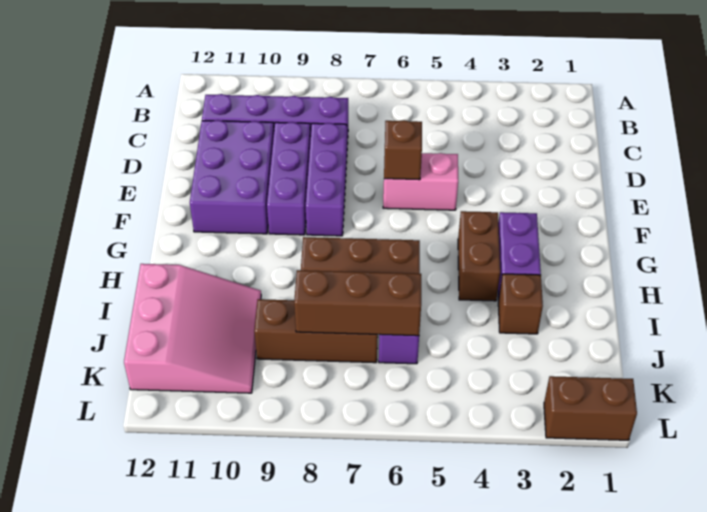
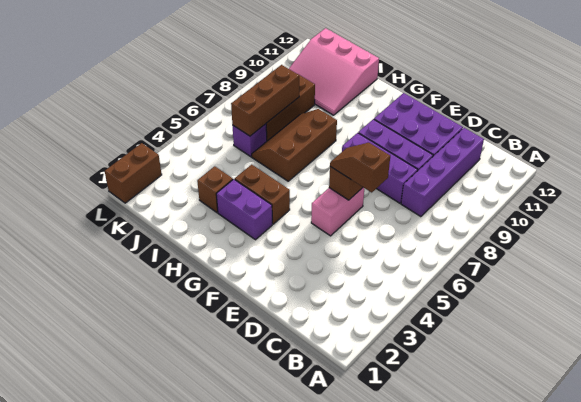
none -> brown slope D6:E6 level 3 top D

